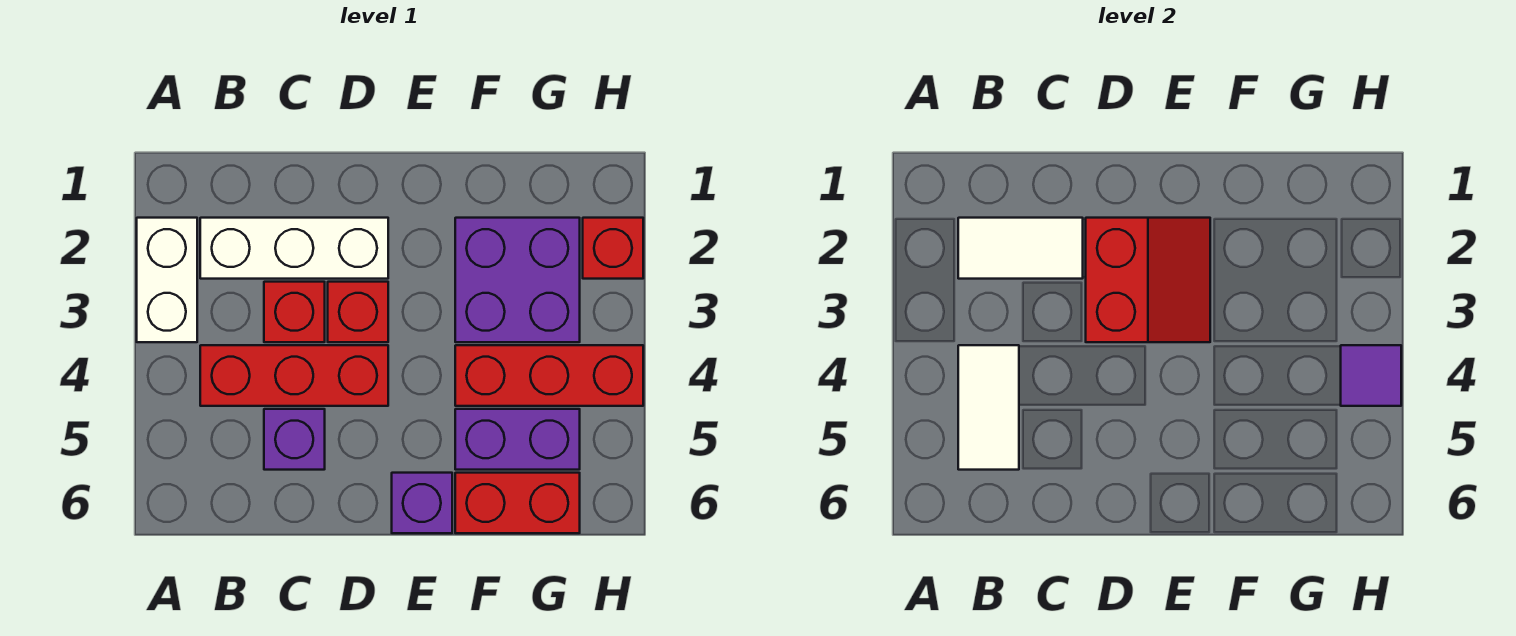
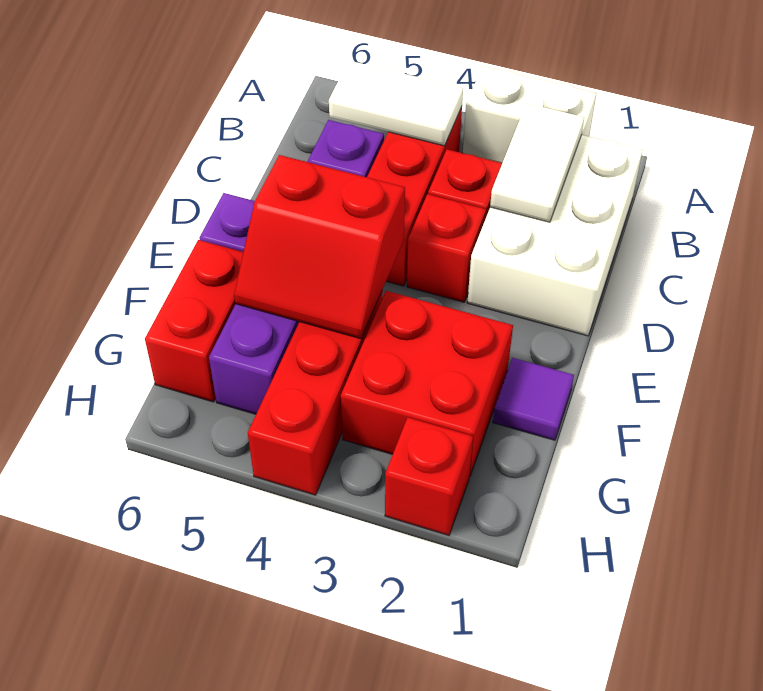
white brick B2:D2 level 1 -> white brick B1:D2 level 1
red slope D2:E3 level 2 top D -> red slope E4:F5 level 2 top E
purple brick F2:G3 level 1 -> red brick F2:G3 level 1
purple tile H4 level 2 -> purple tile F1 level 1

